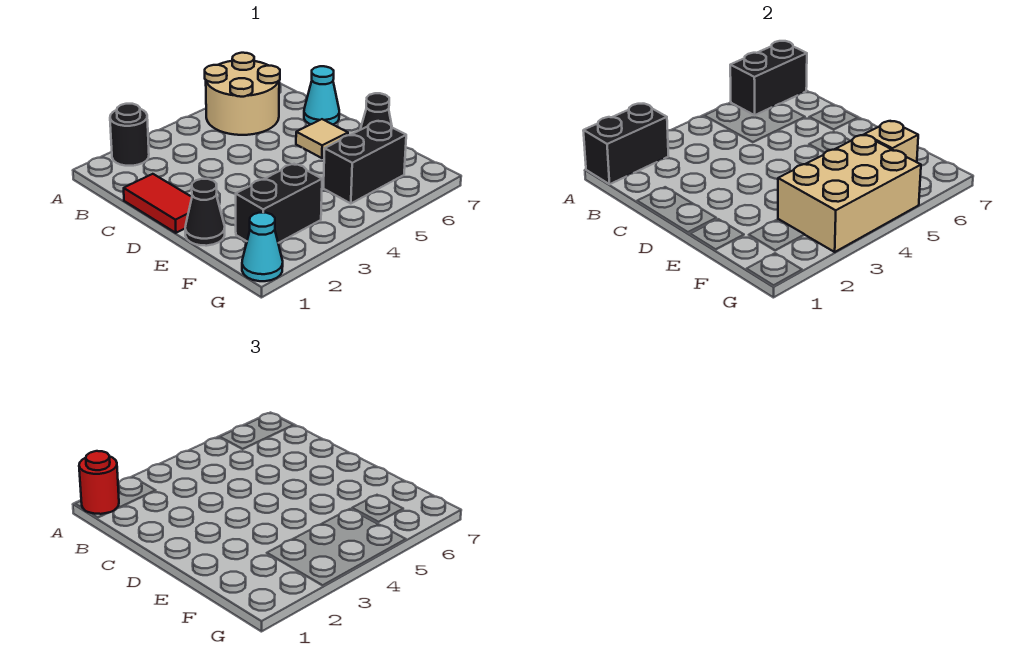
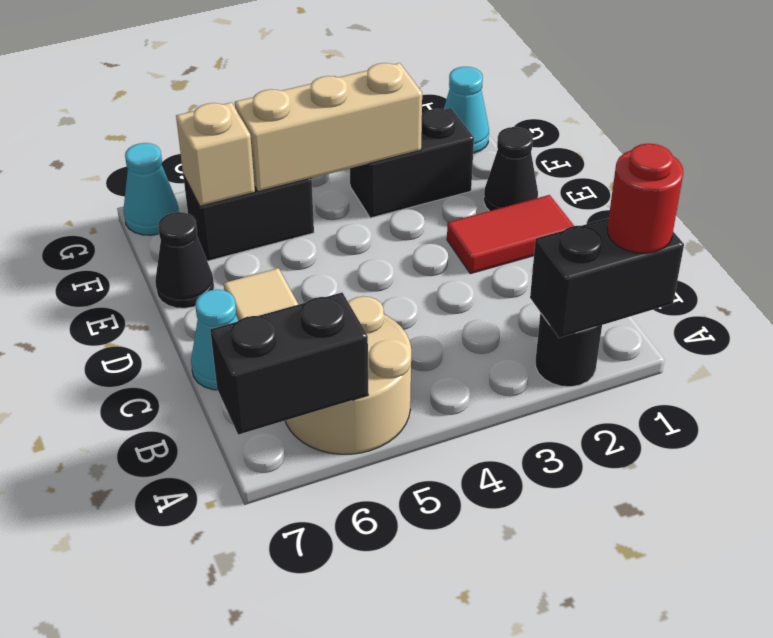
red tile C1:D1 level 1 -> red tile D1:D2 level 1
tan brick F3:G5 level 2 -> tan brick F3:F5 level 2
none -> cyan cone G7 level 1

